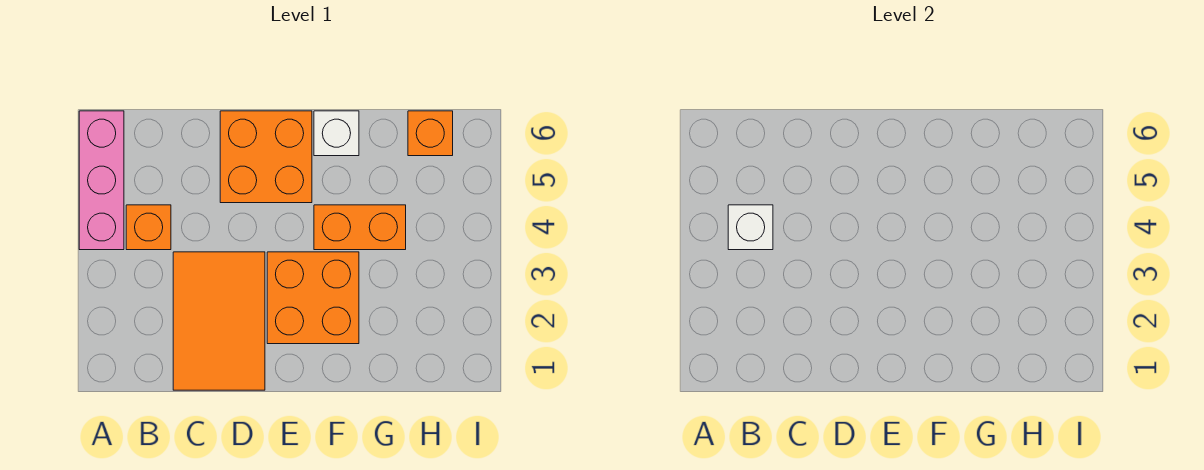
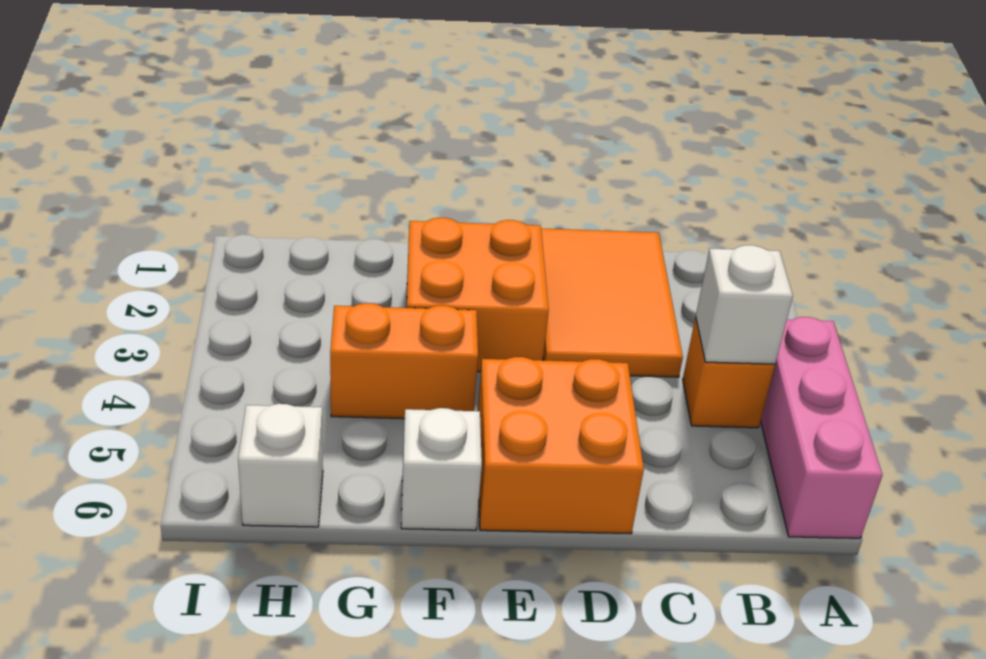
orange brick H6 level 1 -> white brick H6 level 1

